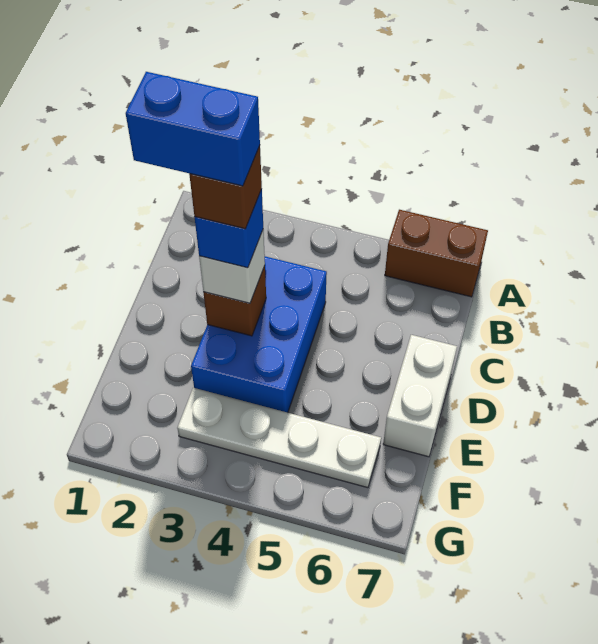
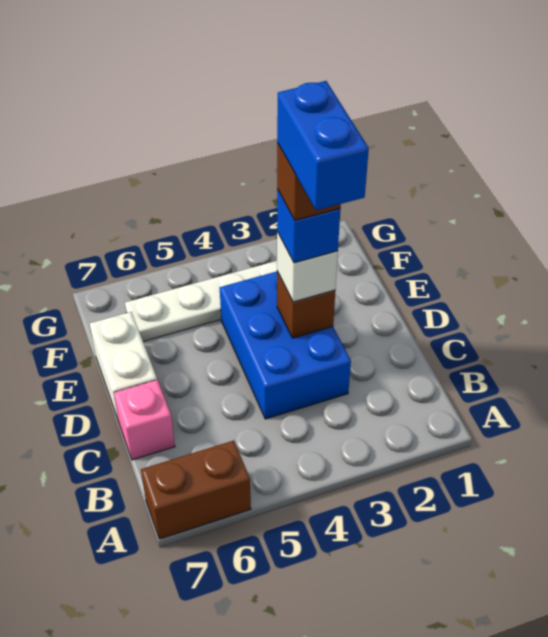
none -> pink brick C7 level 1
blue brick D2:D3 level 6 -> blue brick C3:D3 level 6

